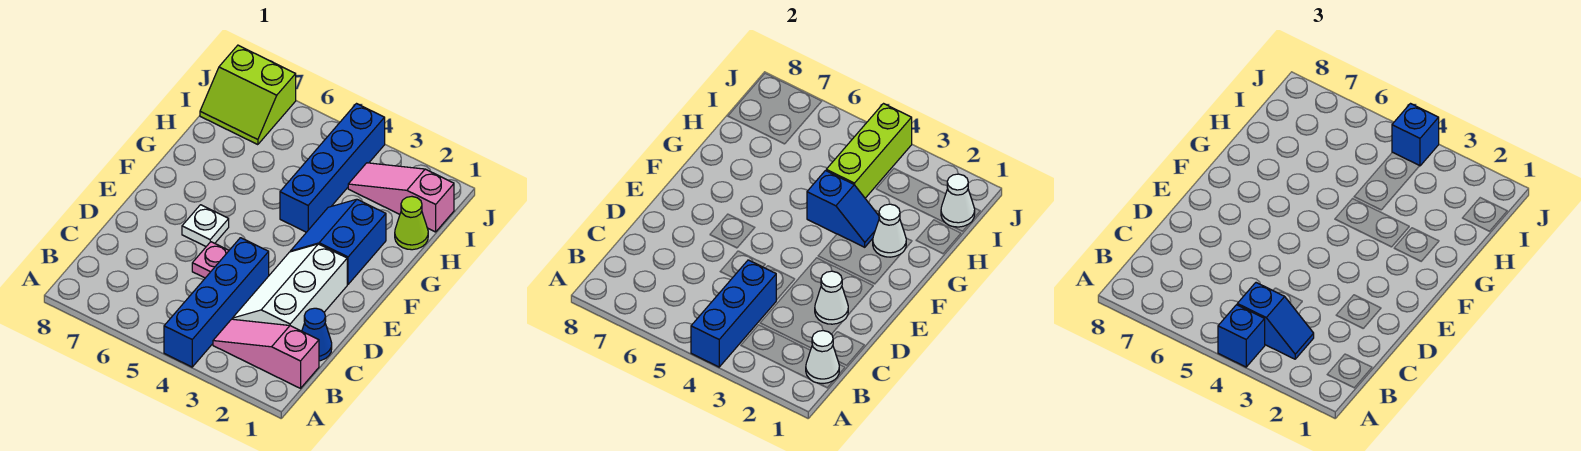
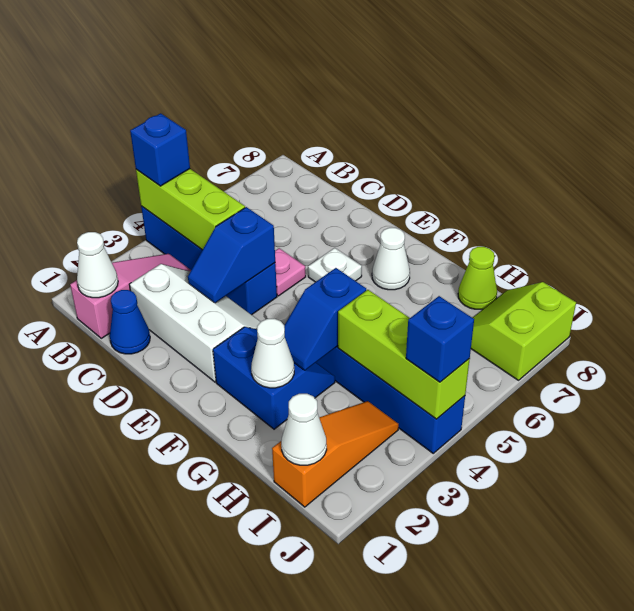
blue brick A4:C4 level 2 -> lime brick A4:C4 level 2
blue slope B3:B4 level 3 top 4 -> blue slope D3:D4 level 2 top 4
white cone D2 level 2 -> white cone F7 level 1
lime cone H1 level 1 -> lime cone H8 level 1
pink slope I1:I3 level 1 top 1 -> orange slope I1:I3 level 1 top 1

